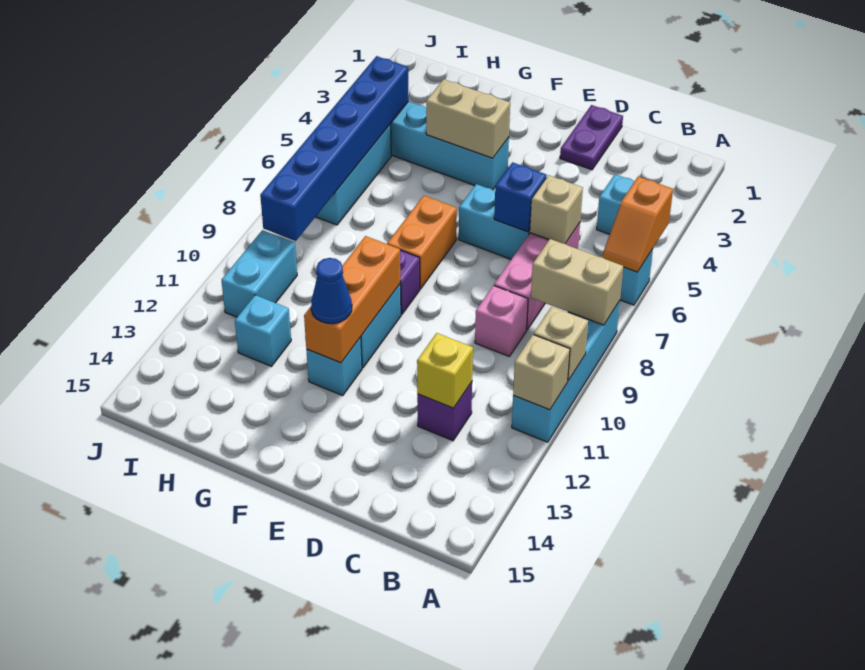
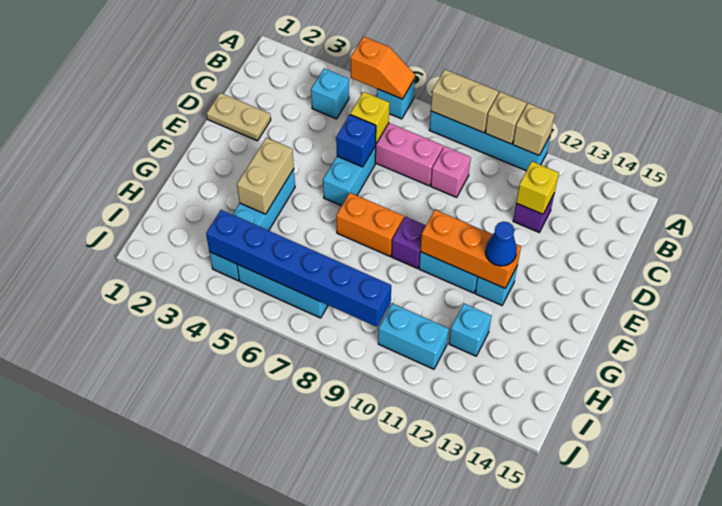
tan brick A8:B8 level 2 -> tan brick A8:A9 level 2
tan brick C6 level 2 -> yellow brick C6 level 2
purple plate D1:D2 level 1 -> tan plate D1:D2 level 1

